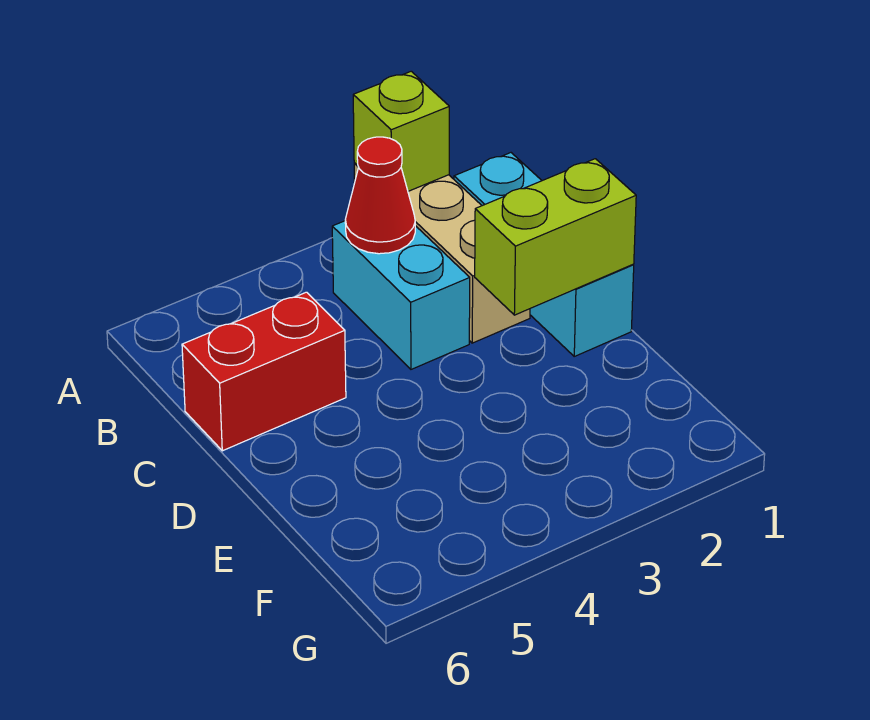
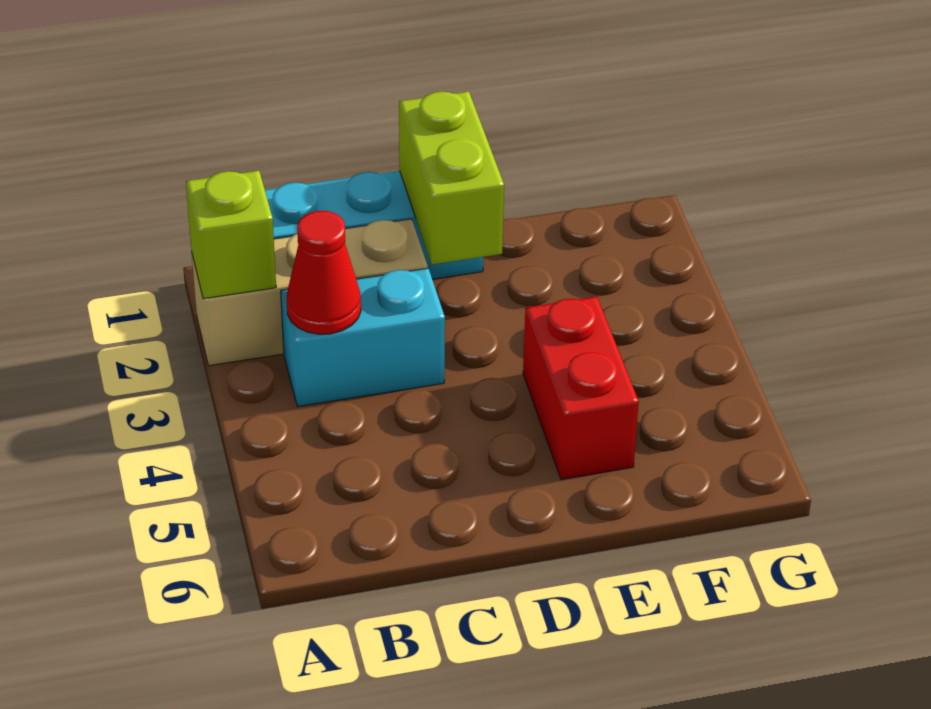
red brick C5:C6 level 1 -> red brick E4:E5 level 1

